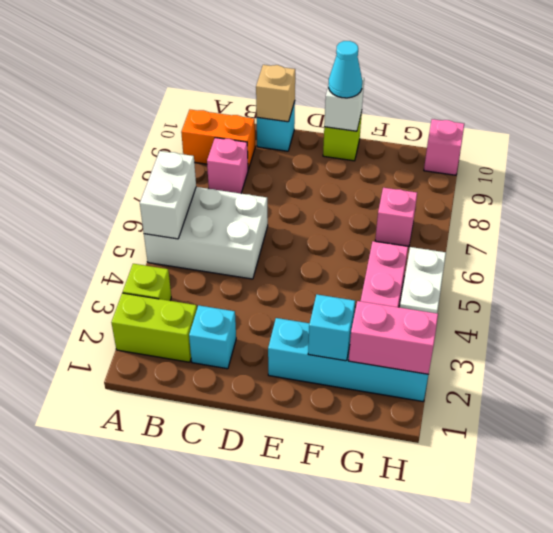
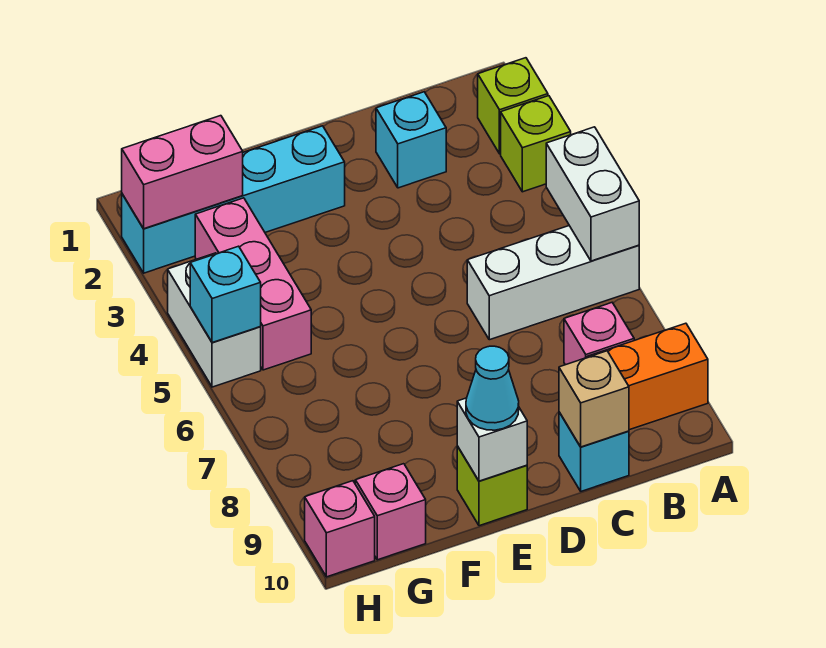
lime brick A2:B2 level 1 -> lime brick A2 level 1
white brick A5:C6 level 1 -> white brick A6:C6 level 1
cyan brick F2 level 2 -> cyan brick H5 level 2
pink brick G7 level 1 -> pink brick G10 level 1

